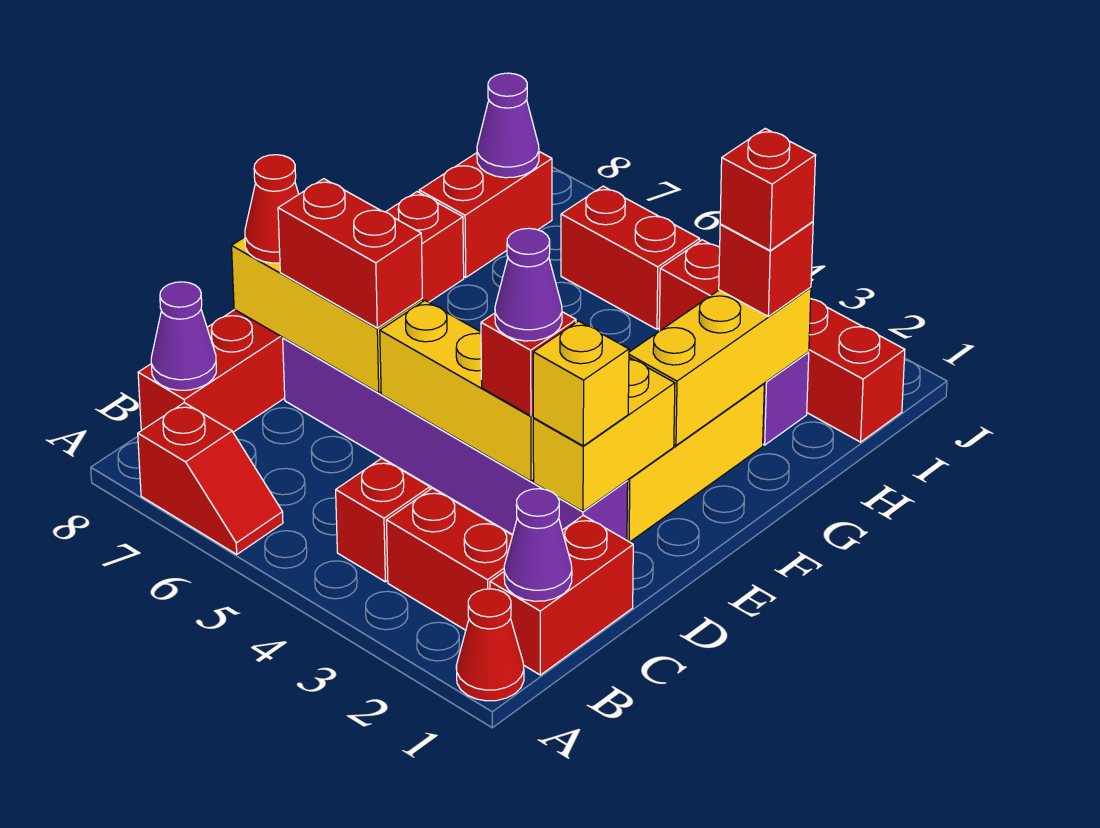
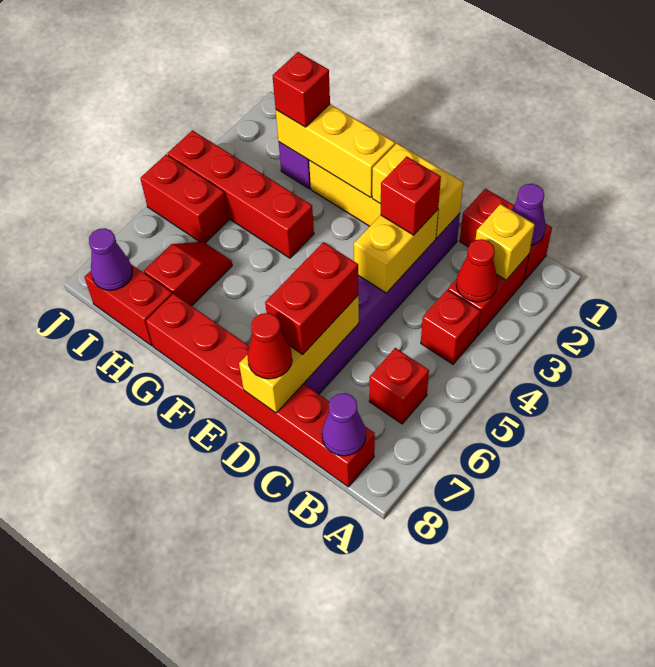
red cone A1 level 1 -> red cone B3 level 2
red slope A6:A7 level 1 top 7 -> red slope H6:H7 level 1 top 7
yellow brick D2 level 3 -> yellow brick B2 level 2
yellow brick D3:D5 level 2 -> yellow brick D3:D4 level 2
purple cone D3 level 4 -> none
red brick H2 level 4 -> red brick B6 level 1
red brick I1:I4 level 1 -> red brick G4:J4 level 1
red brick I5:I6 level 1 -> red brick I5:J5 level 1

